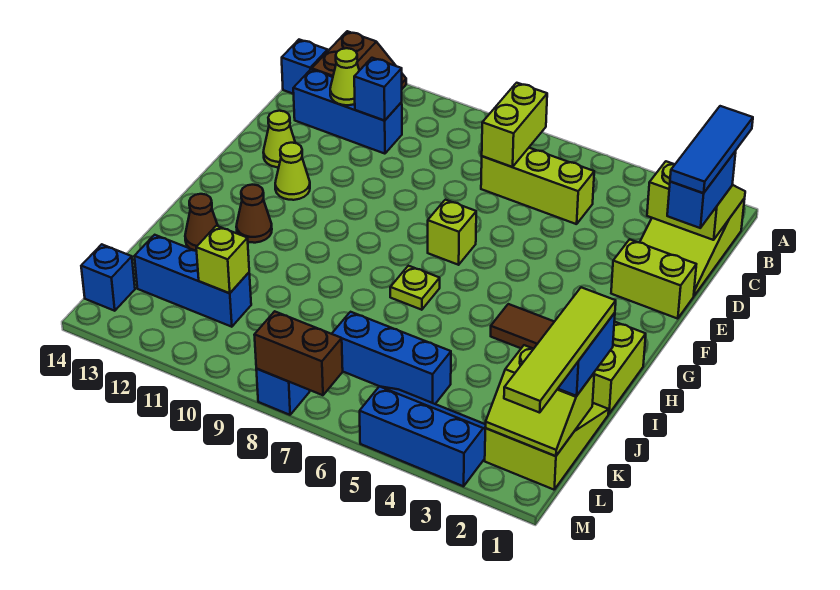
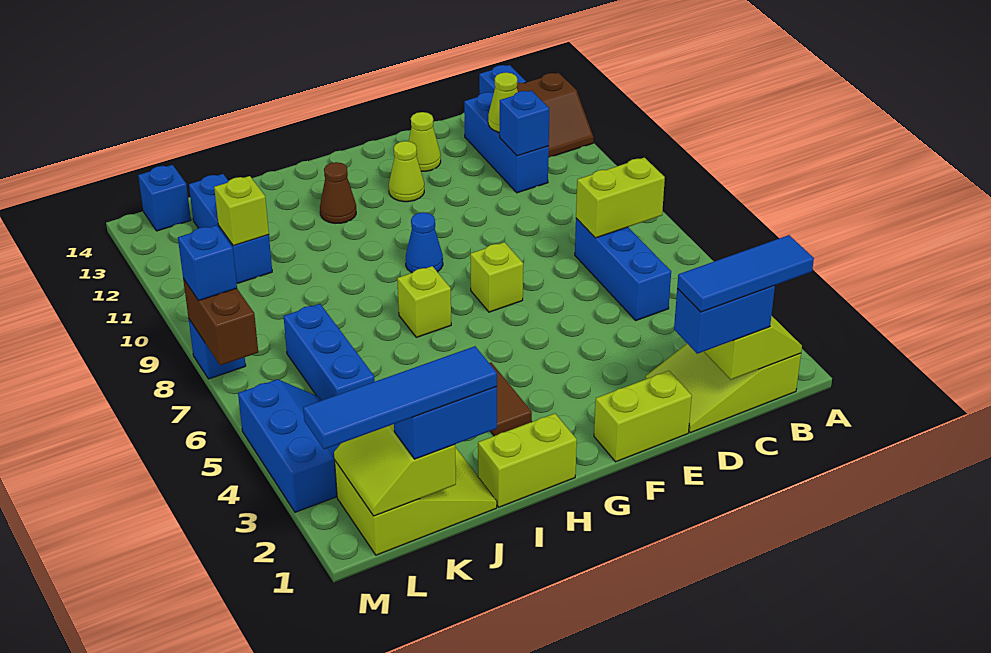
lime brick C5:C7 level 1 -> blue brick C5:C7 level 1
lime brick E1:E2 level 1 -> lime brick E1:F1 level 1
none -> blue cone G9 level 1
lime plate H7 level 1 -> lime brick H7 level 1
brown cone I13 level 1 -> none
lime tile J1:M1 level 4 -> blue tile J1:M1 level 4
none -> blue brick M8 level 3

